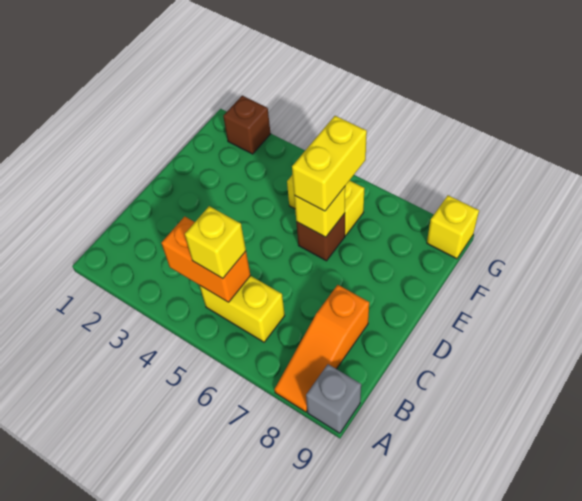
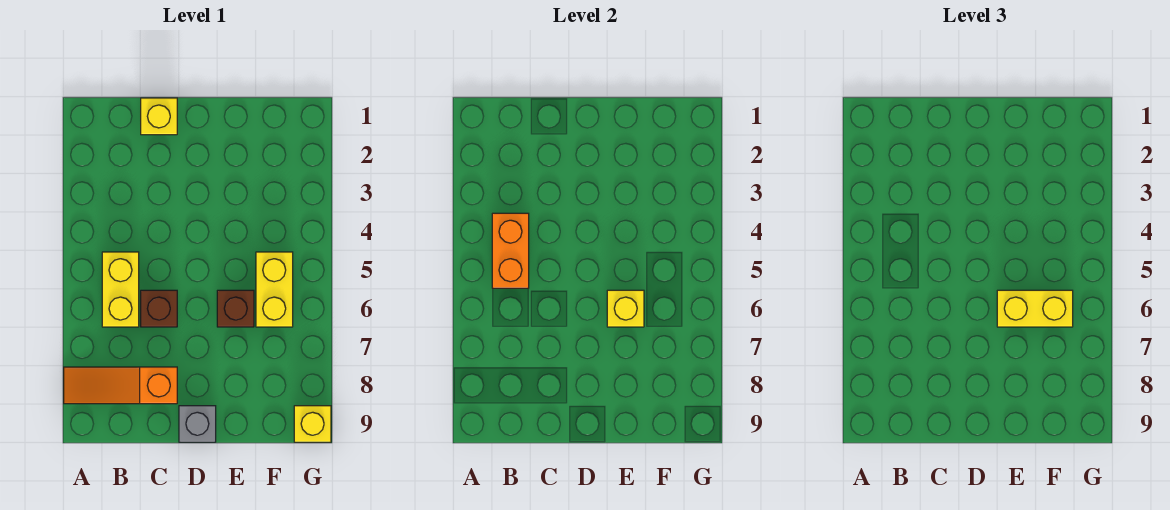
grey brick A9 level 1 -> grey brick D9 level 1
yellow brick B5 level 3 -> yellow brick C1 level 1
brown brick G2 level 1 -> brown brick C6 level 1

